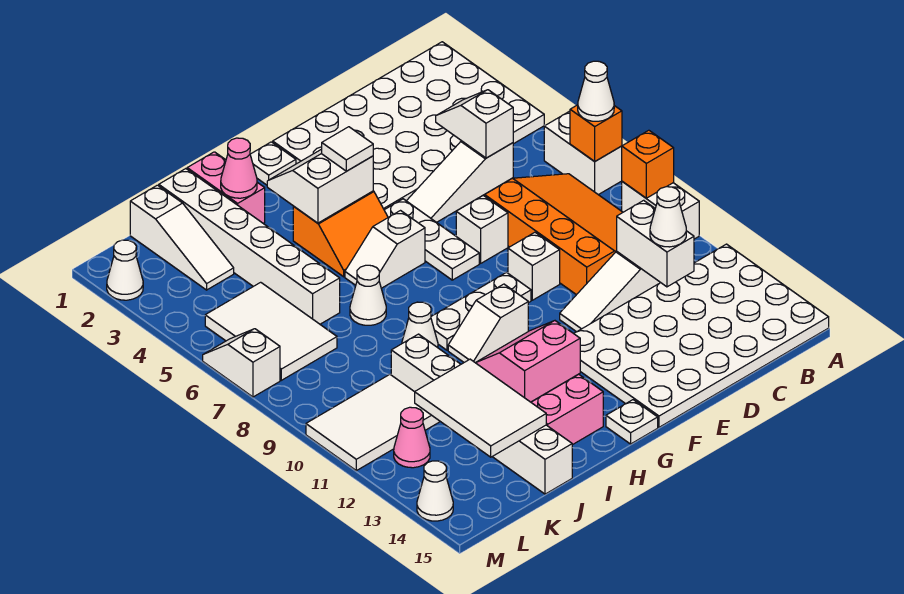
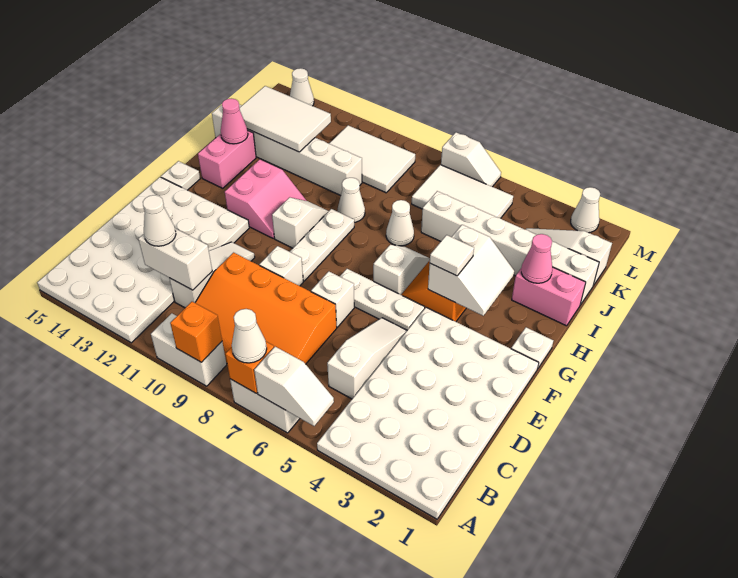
white slope C4:C5 level 2 top 5 -> white slope A5:A6 level 2 top 6
white tile K10:M11 level 1 -> white tile K9:L11 level 1
pink cone L12 level 1 -> pink cone I14 level 2

